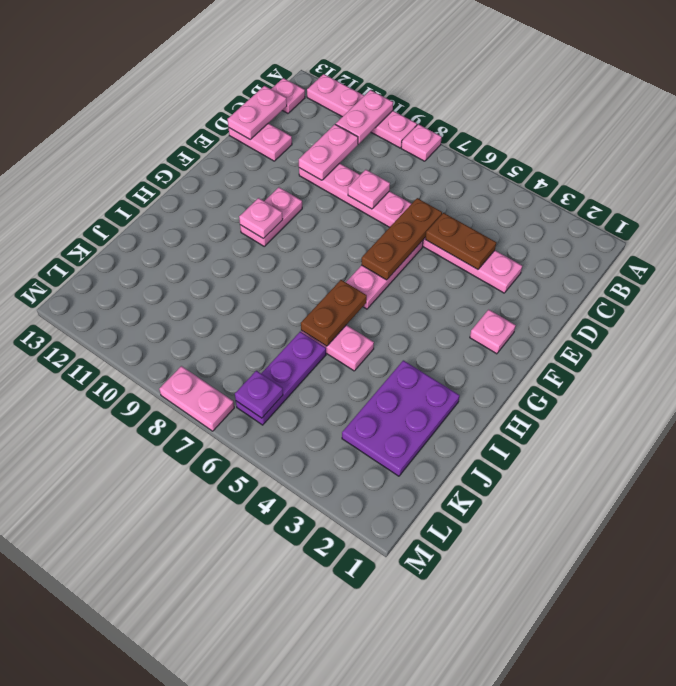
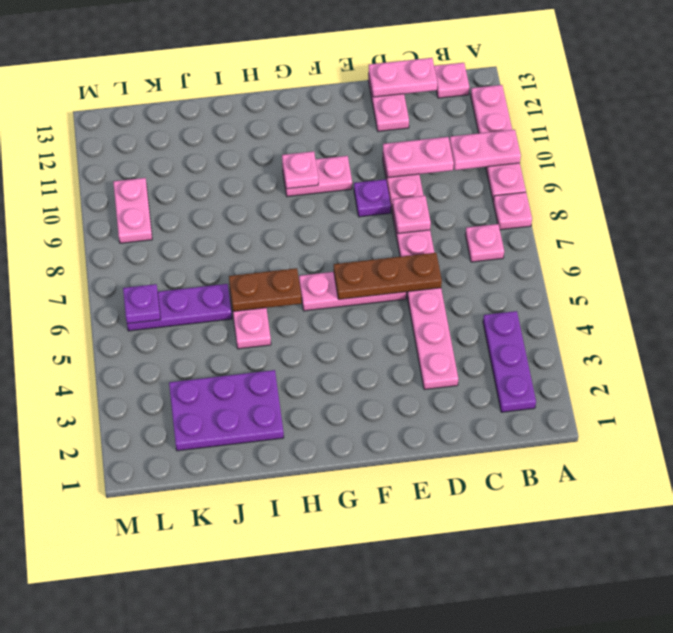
none -> purple plate B2:B4 level 1
brown plate D4:D5 level 2 -> none
none -> purple plate E9 level 1
pink plate F2 level 1 -> pink plate B7 level 1
pink plate M7:M8 level 1 -> pink plate L9:L10 level 1

